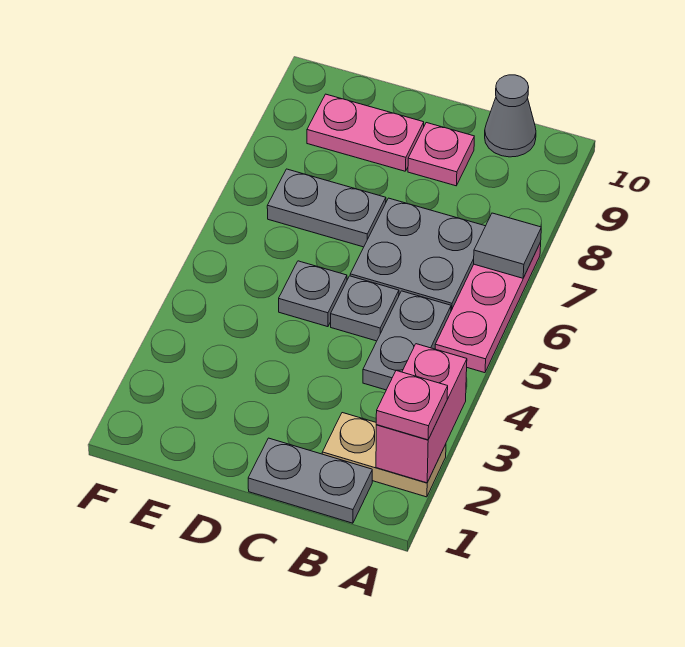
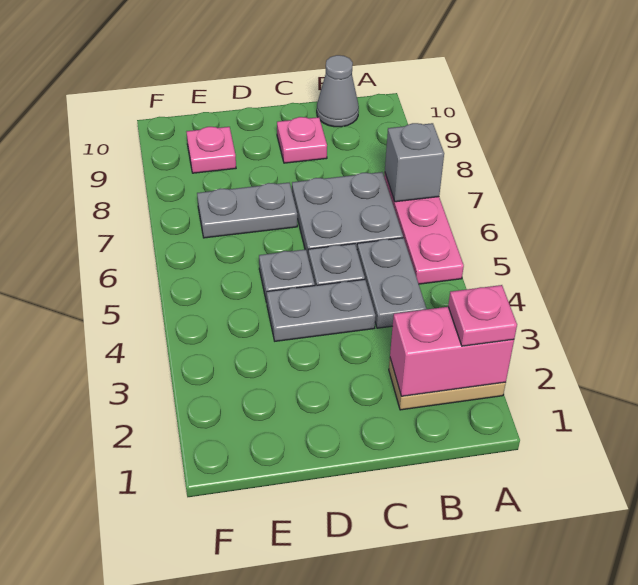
pink brick A2:A3 level 2 -> pink brick A2:B2 level 2
grey tile A7 level 2 -> grey brick A7 level 2
grey plate B1:C1 level 1 -> grey plate C4:D4 level 1
pink plate D9:E9 level 1 -> pink plate E9 level 1

